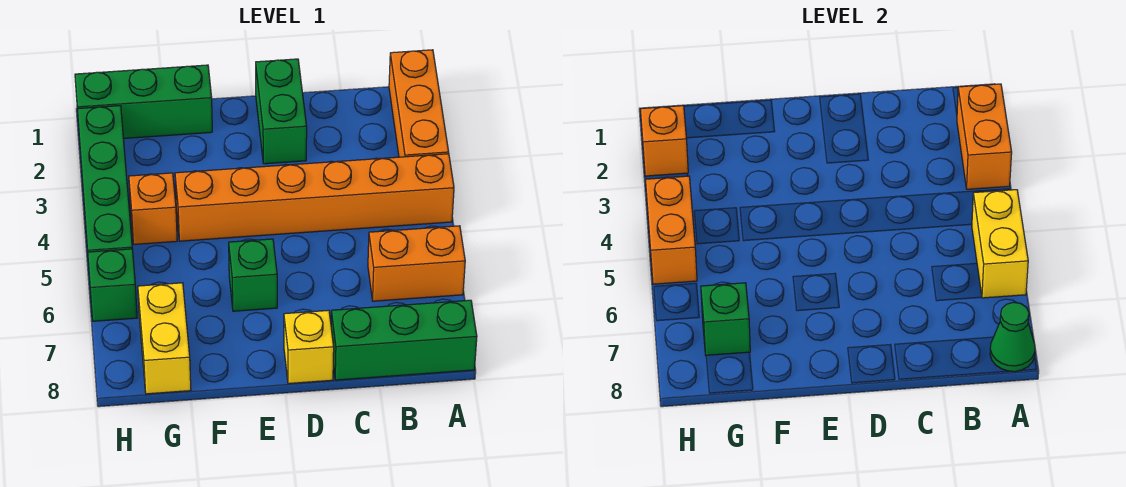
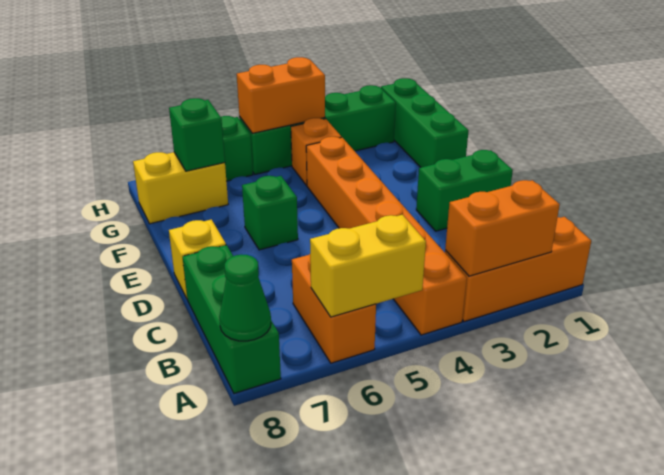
orange brick H2 level 2 -> none

